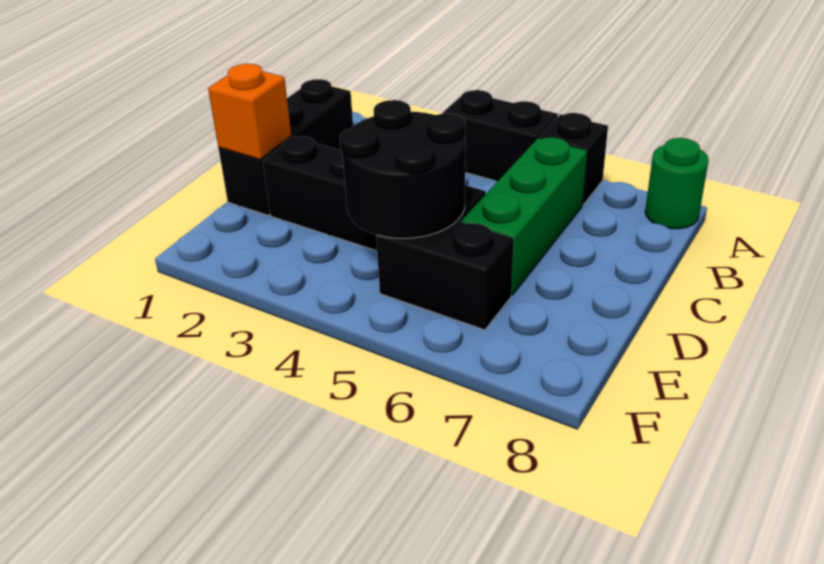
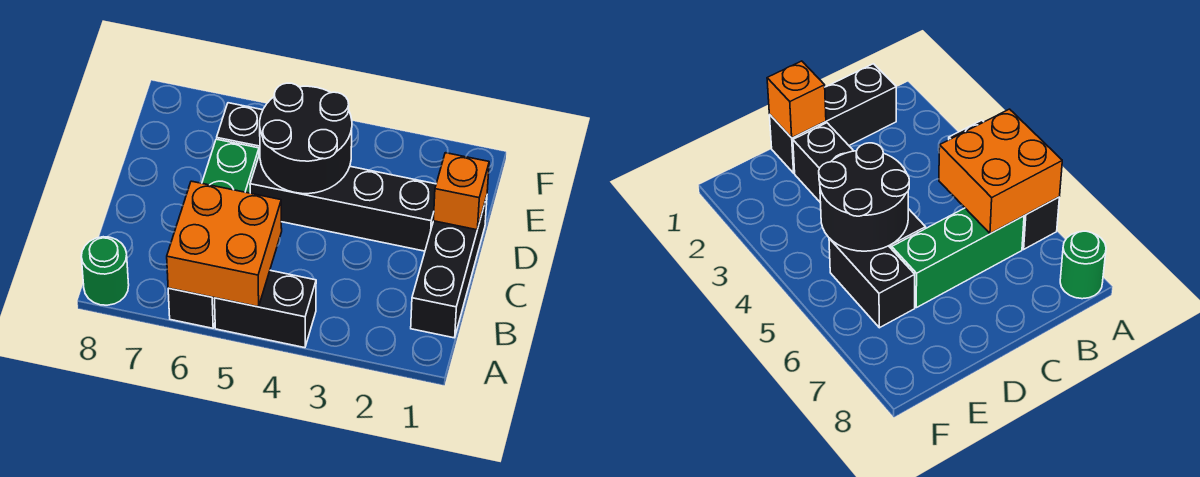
none -> orange brick A5:B6 level 2

